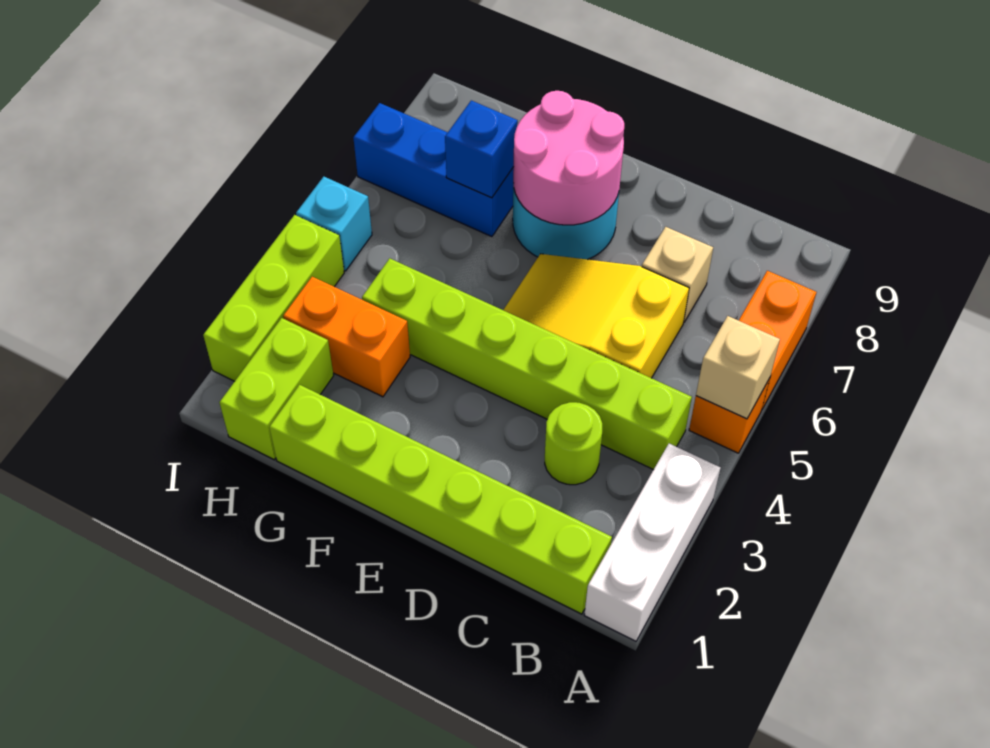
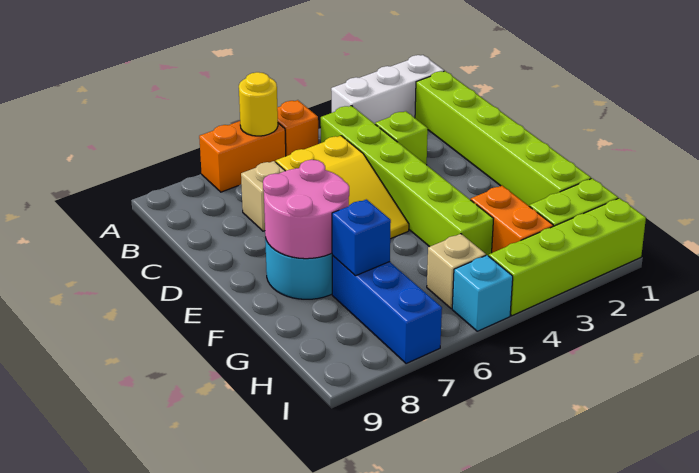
tan brick A5 level 2 -> tan brick H5 level 1
none -> yellow round brick A6 level 2
lime round brick C3 level 1 -> lime brick C3 level 1
lime brick I2:I4 level 1 -> lime brick I1:I4 level 1

